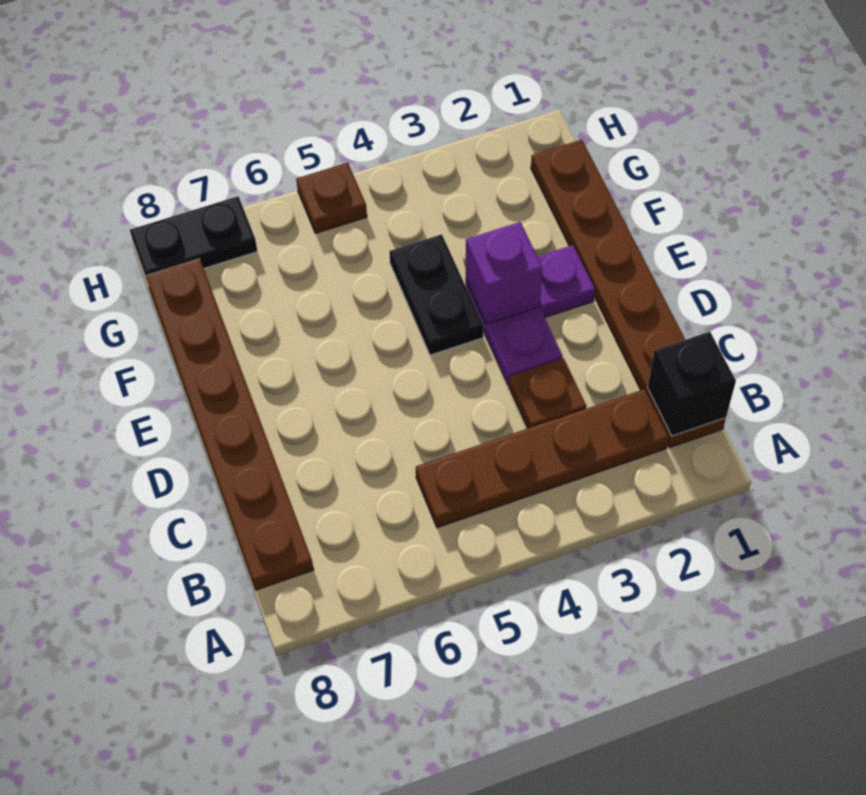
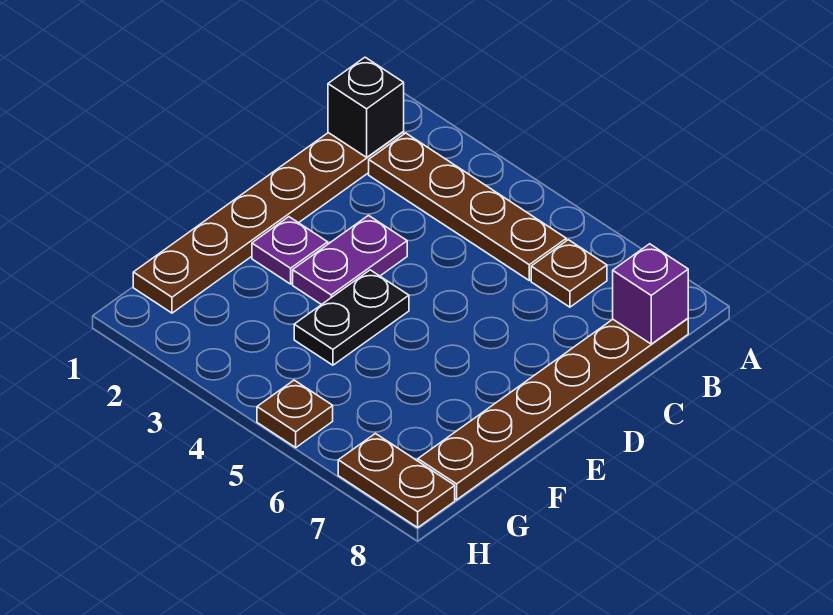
brown plate C3 level 1 -> brown plate B6 level 1
purple brick E3 level 2 -> purple brick B8 level 2
black plate H7:H8 level 1 -> brown plate H7:H8 level 1

